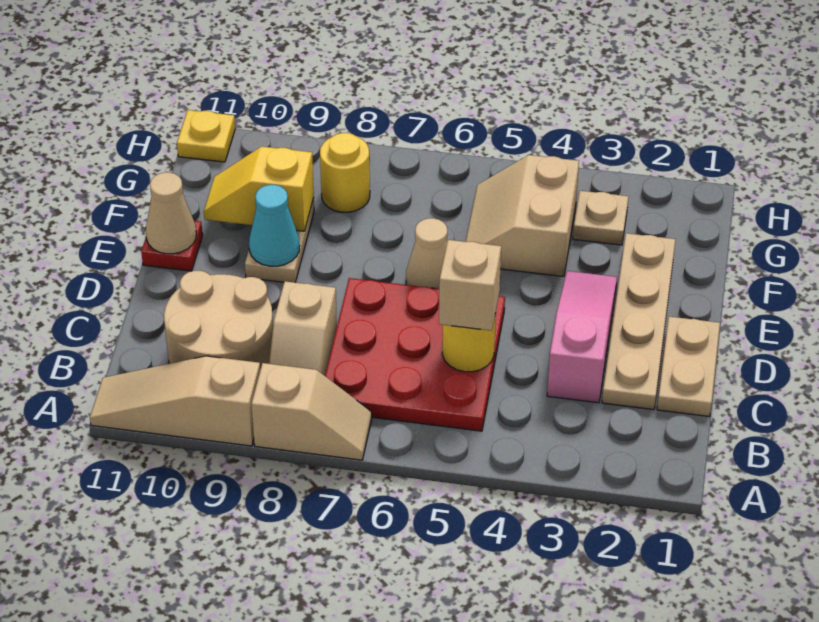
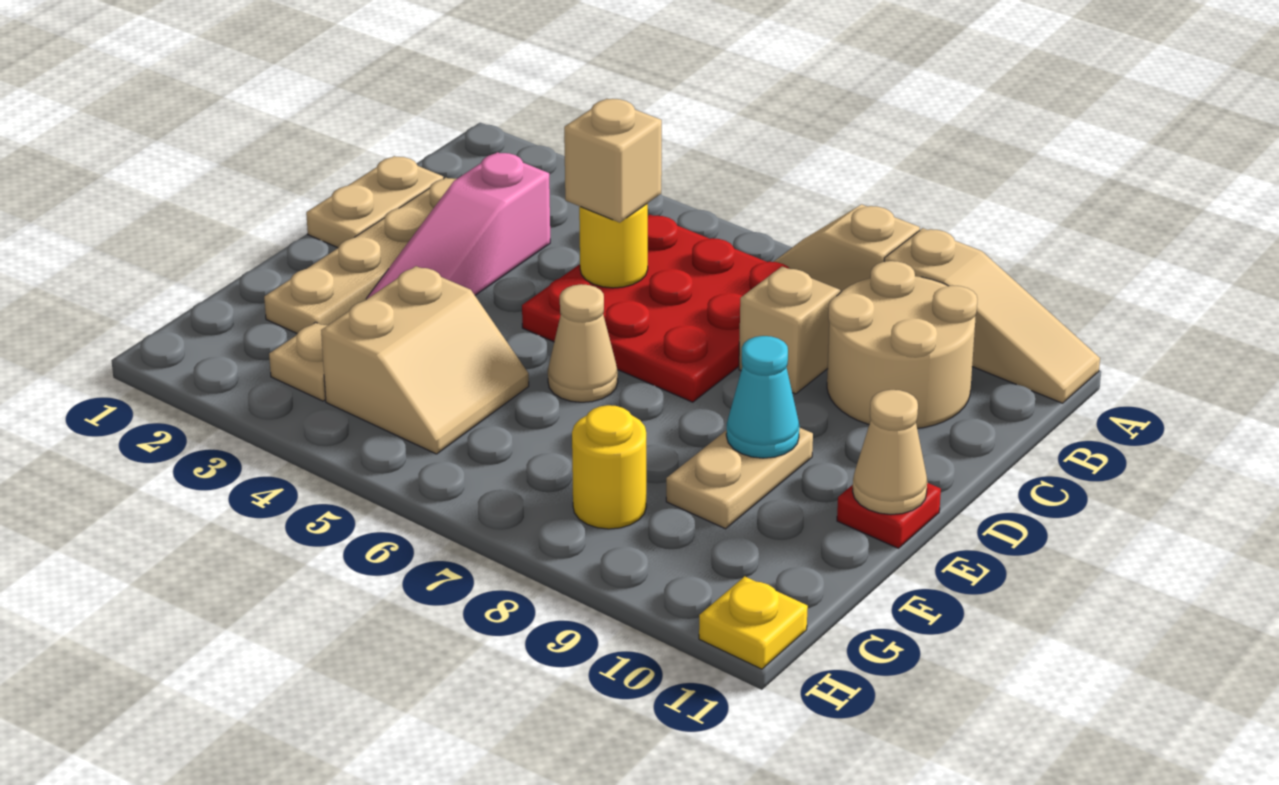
yellow slope F9:F10 level 2 top 9 -> none

